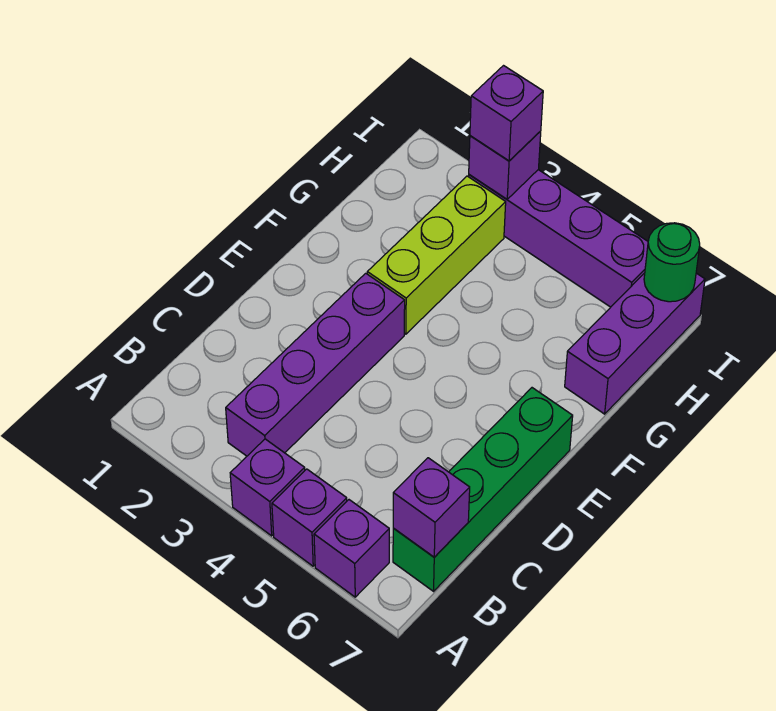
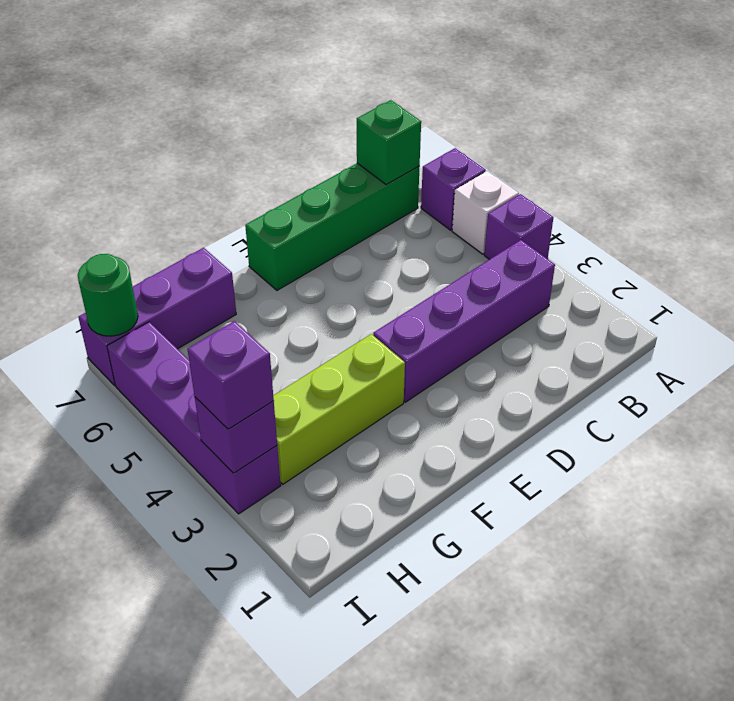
purple brick A5 level 1 -> white brick A5 level 1
purple brick B7 level 2 -> green brick B7 level 2

